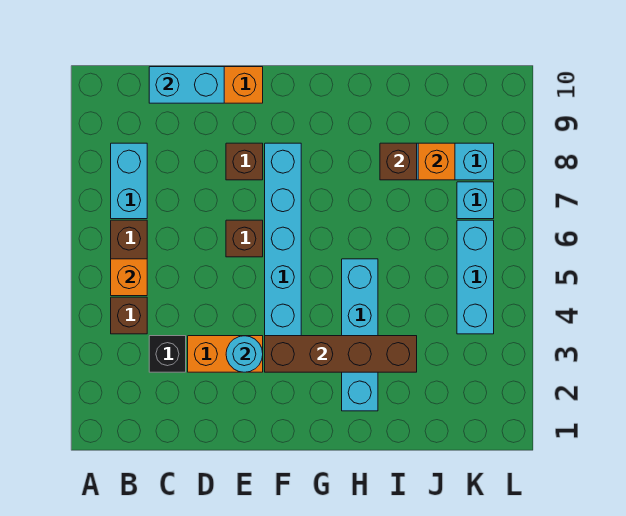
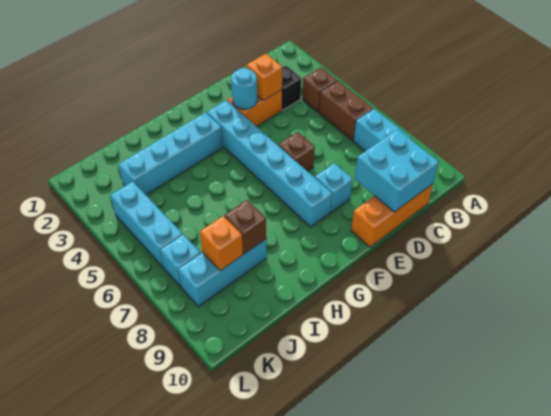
orange brick B5 level 2 -> orange brick D3 level 2
cyan brick C10:D10 level 2 -> cyan brick C9:D10 level 2
brown brick E8 level 1 -> cyan brick E8 level 1
brown brick F3:I3 level 2 -> none
cyan brick H2:H5 level 1 -> cyan brick G3:J3 level 1

